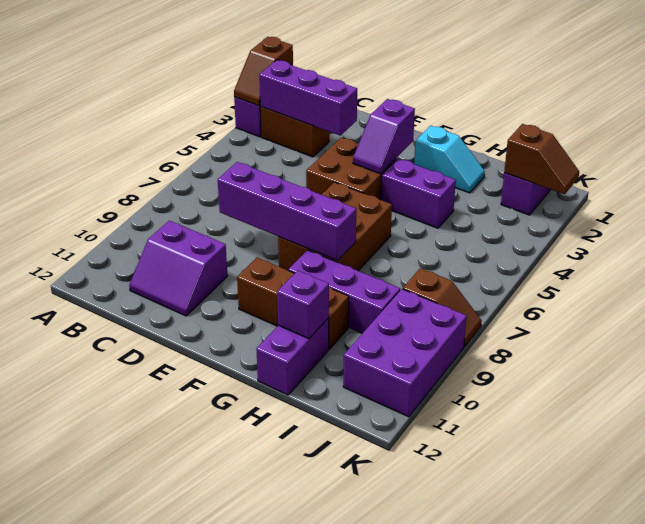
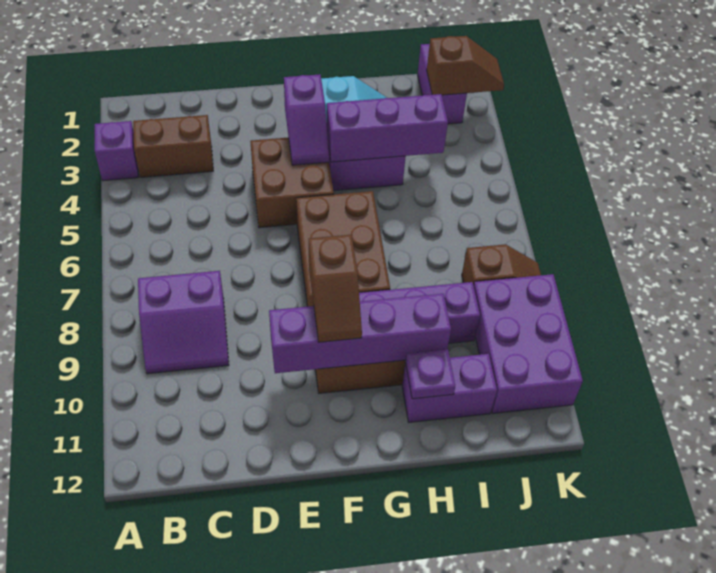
brown slope A2:A3 level 2 top 2 -> brown slope F9:F10 level 3 top 9
purple brick B3:D3 level 2 -> purple brick G4:I4 level 2
purple slope C10:D11 level 1 top 10 -> purple slope B8:C9 level 1 top 8
purple brick D8:G8 level 2 -> purple brick E10:H10 level 2
purple brick H11:H12 level 1 -> purple brick H11:I11 level 1
purple brick H11 level 2 -> purple plate H11 level 2

